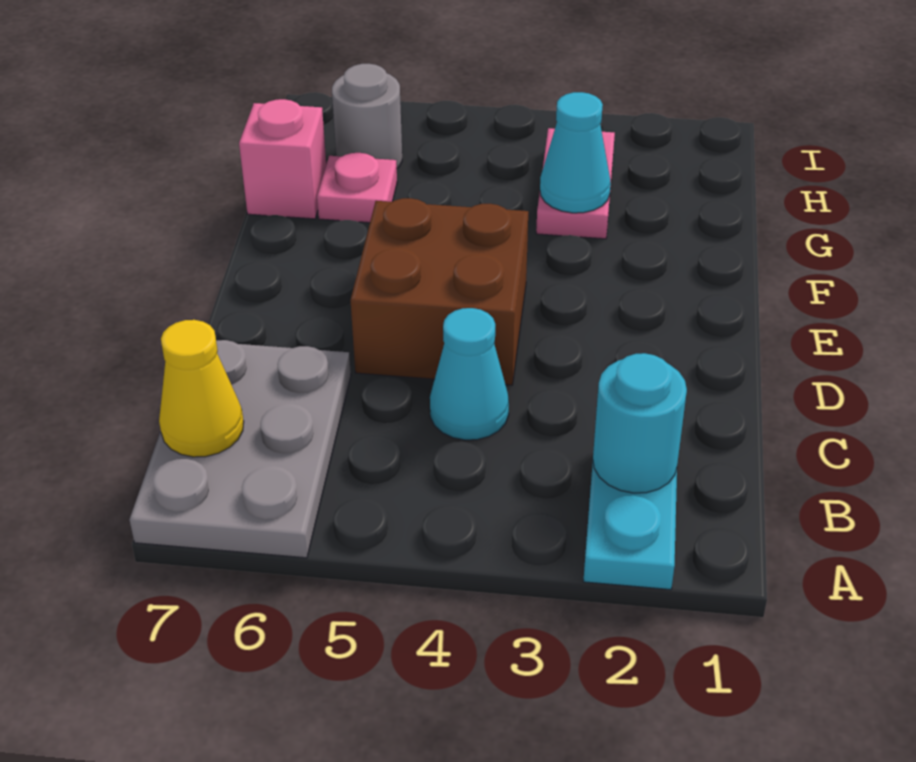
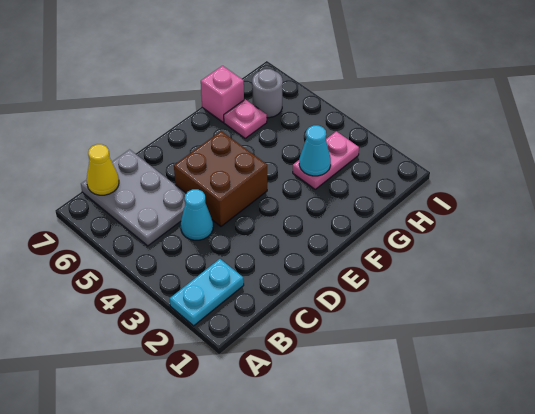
grey plate A6:C7 level 1 -> grey plate B5:C7 level 1
cyan round brick B2 level 2 -> none

